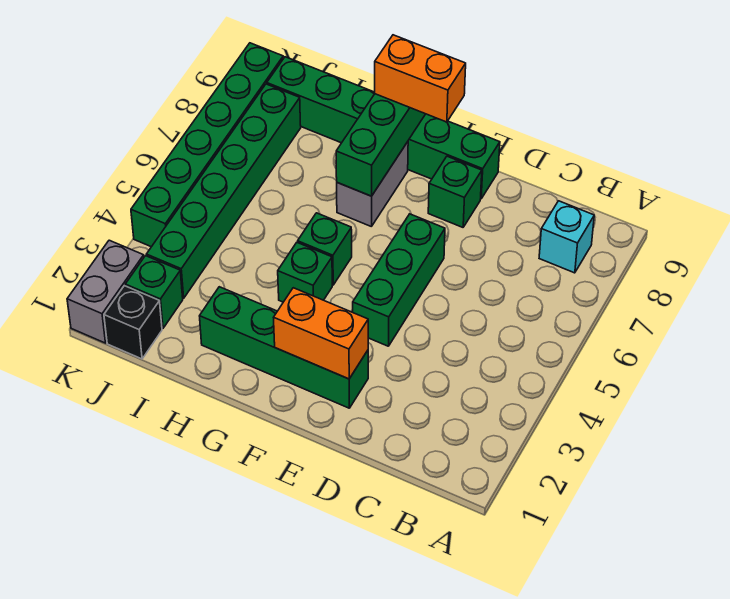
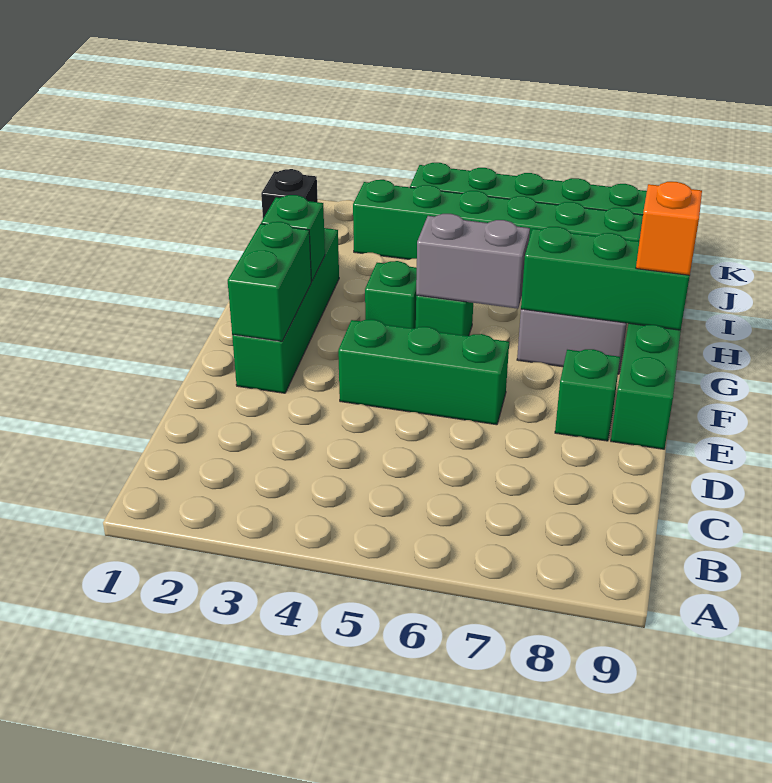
cyan brick B8 level 1 -> none
orange brick E2:F2 level 2 -> green brick E2:F2 level 2
orange brick F9:G9 level 3 -> orange brick G9 level 3
green brick J2 level 1 -> green brick G2 level 2
grey brick K1:K2 level 1 -> grey brick G5:G6 level 2

